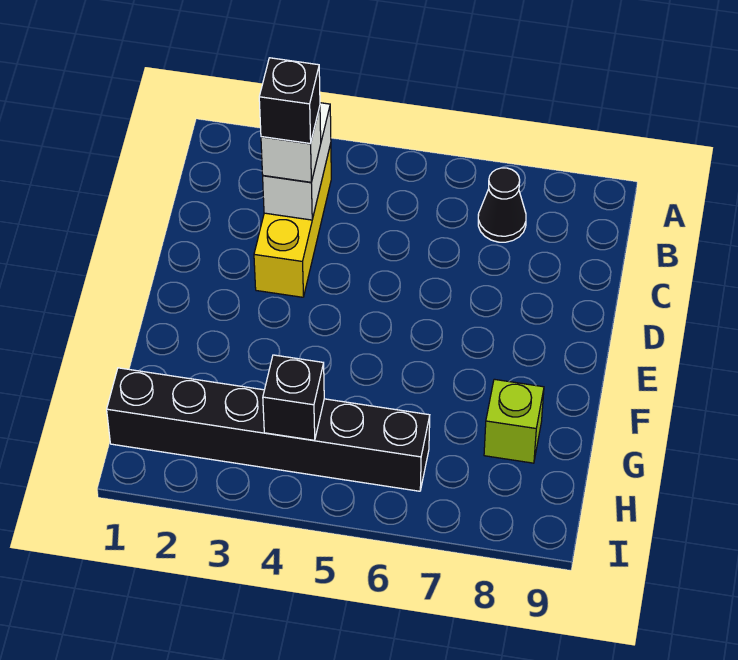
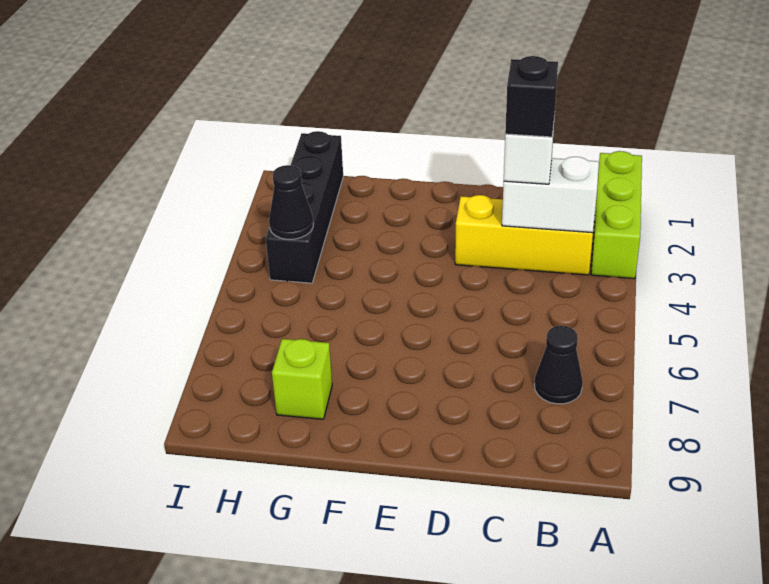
none -> lime brick A1:A3 level 1
black brick H1:H6 level 1 -> black brick H1:H4 level 1
black brick H4 level 2 -> black cone H4 level 2

